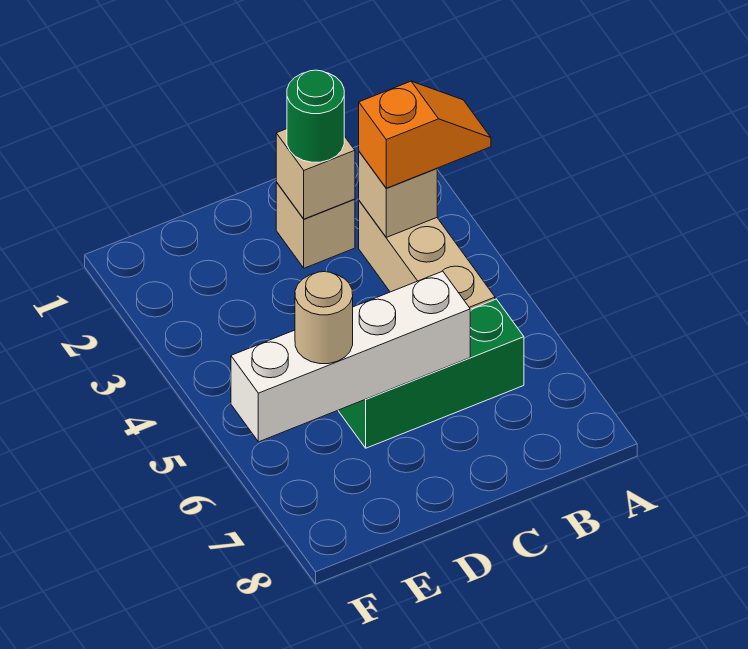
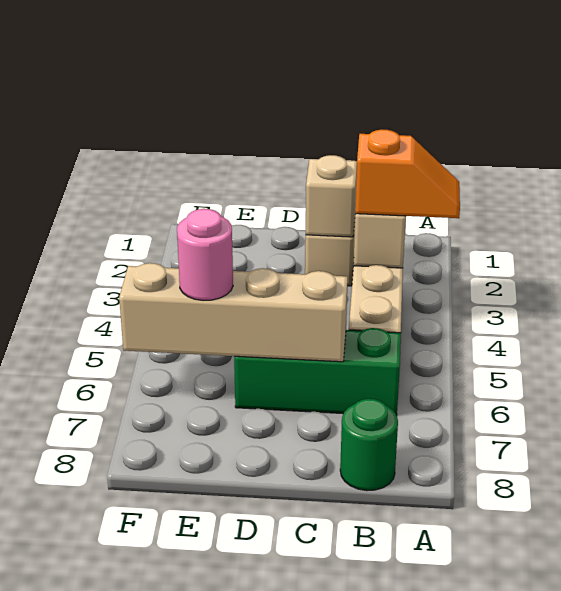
green round brick C2 level 3 -> green round brick B8 level 1
white brick C6:F6 level 2 -> tan brick C6:F6 level 2
tan round brick E6 level 3 -> pink round brick E6 level 3

